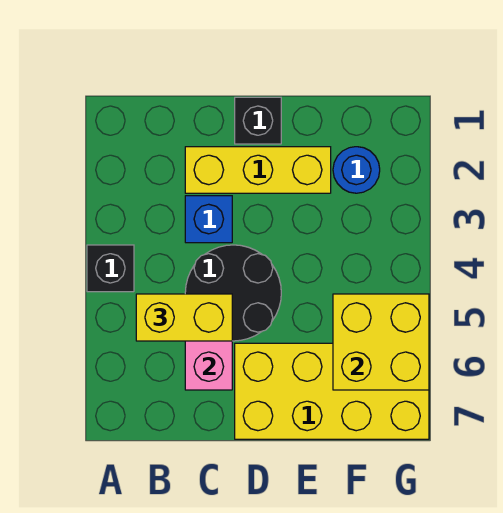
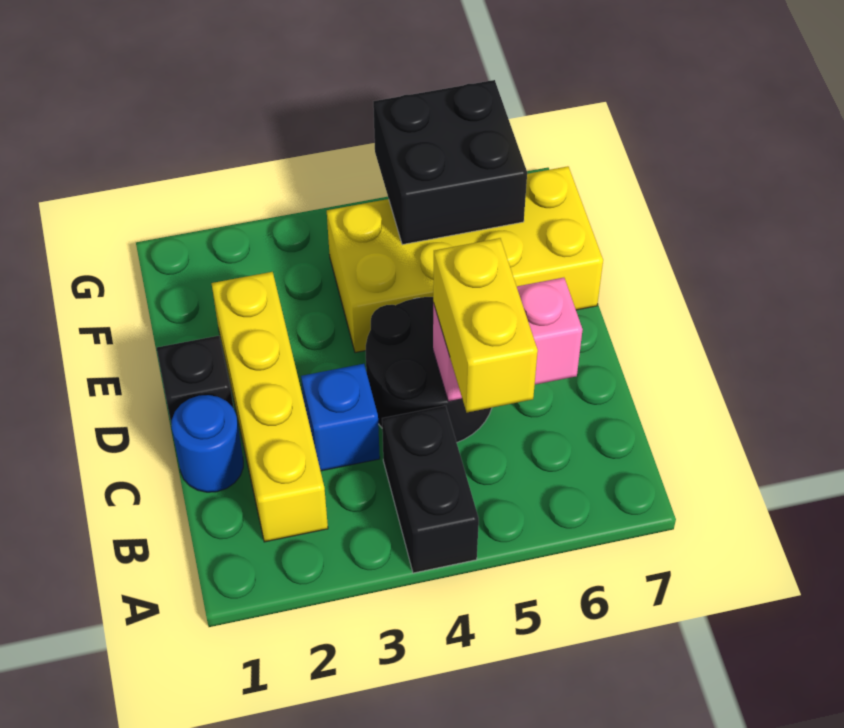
black brick A4 level 1 -> black brick A4:B4 level 1
yellow brick C2:E2 level 1 -> yellow brick B2:E2 level 1
yellow brick D6:G7 level 1 -> yellow brick E4:F7 level 1
blue round brick F2 level 1 -> blue round brick C1 level 1
yellow brick F5:G6 level 2 -> black brick F5:G6 level 2

